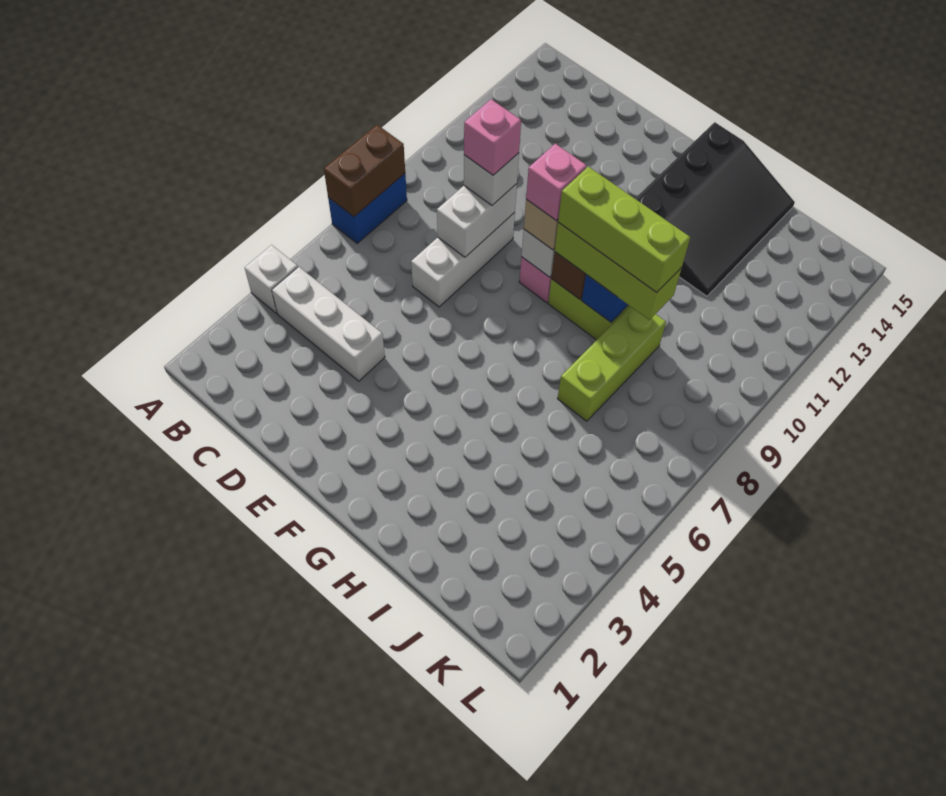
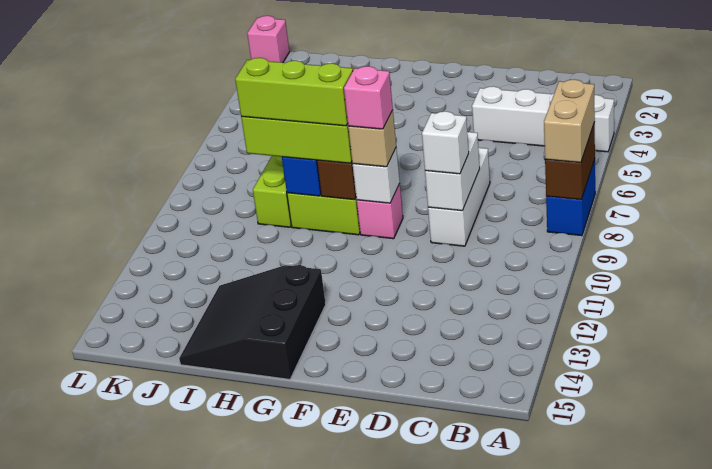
none -> tan brick A7:A8 level 3
pink brick D9 level 4 -> pink brick L1 level 1
black slope G12:I15 level 1 top G -> black slope G13:I15 level 1 top G

